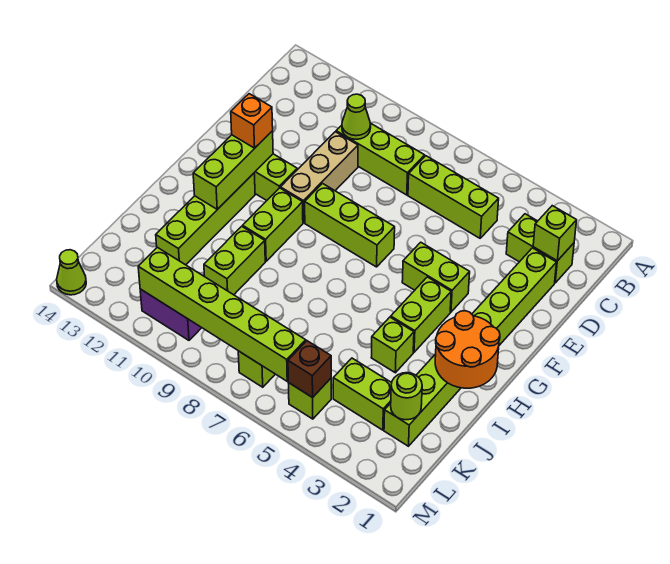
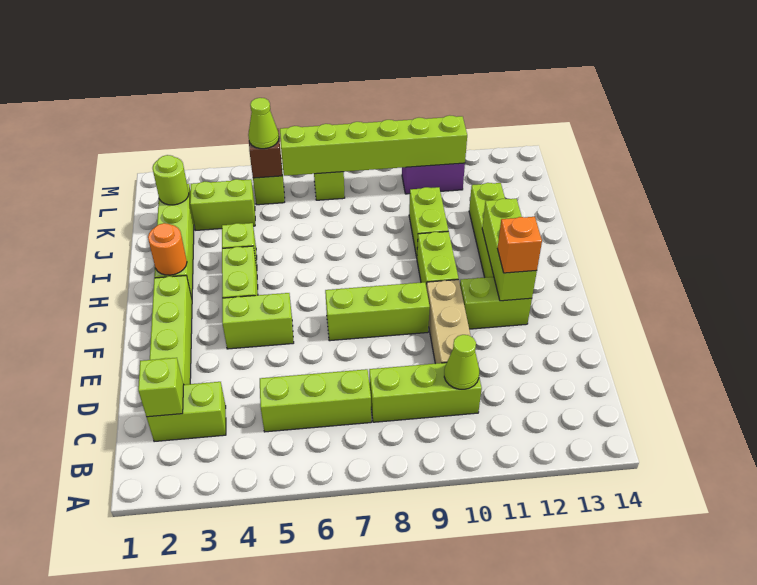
orange round brick H1:I2 level 2 -> orange round brick H2 level 2
lime cone M14 level 1 -> lime cone L5 level 3

